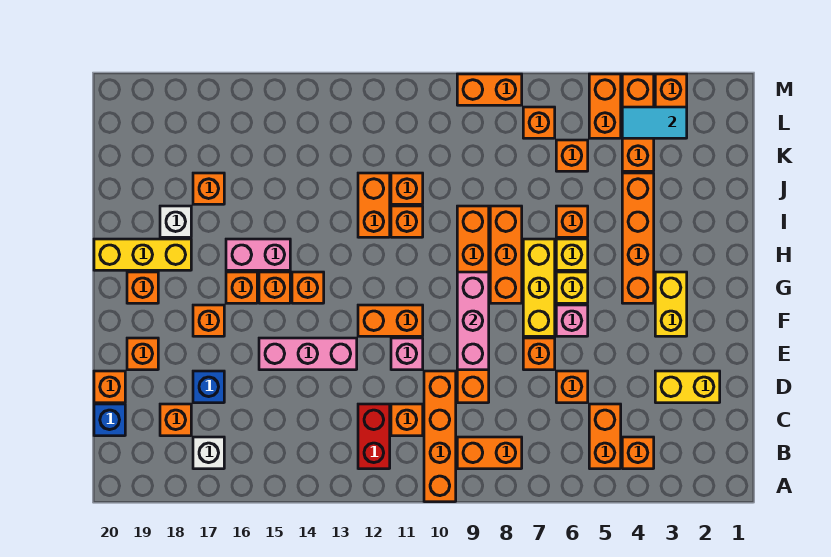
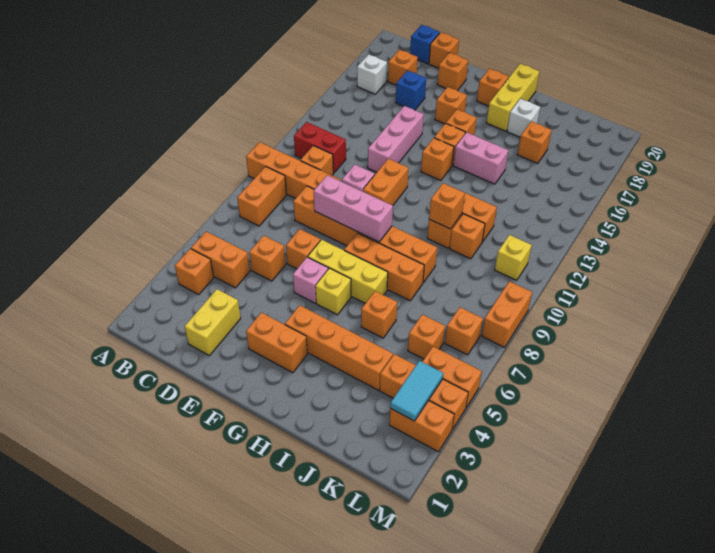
yellow brick F3:G3 level 1 -> orange brick F3:G3 level 1
yellow brick H6 level 1 -> yellow brick L11 level 1
pink brick H15:H16 level 1 -> pink brick H15:I15 level 1
none -> orange brick I11 level 2

